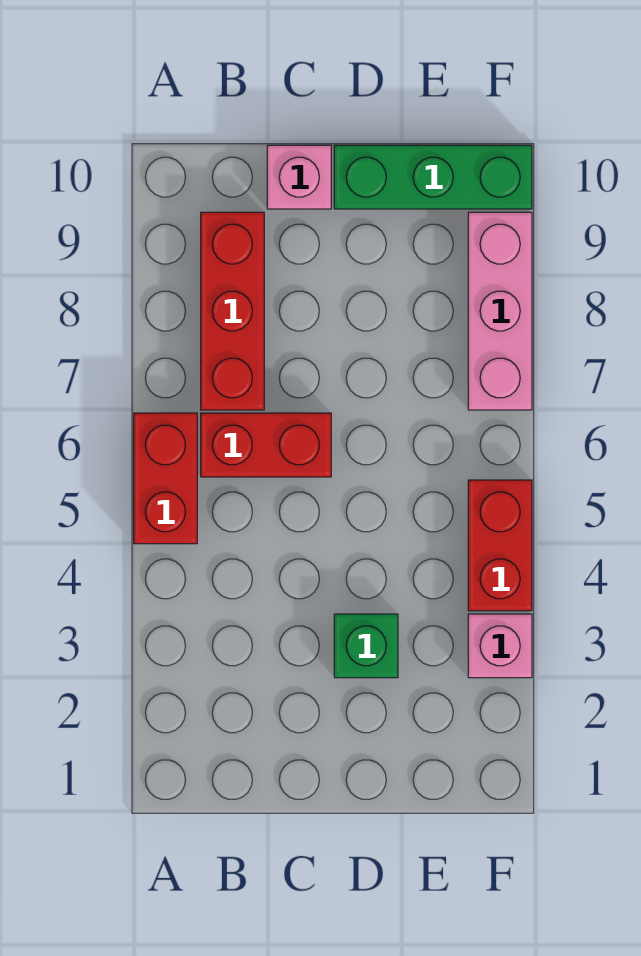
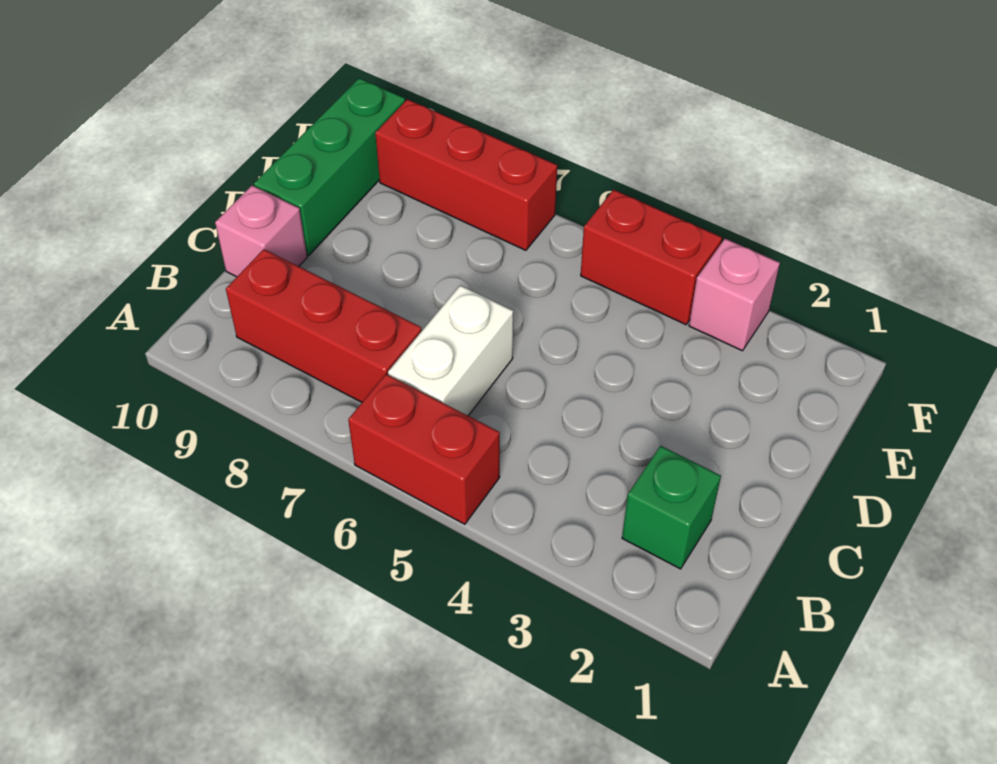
red brick B6:C6 level 1 -> white brick B6:C6 level 1
green brick D3 level 1 -> green brick B2 level 1
pink brick F7:F9 level 1 -> red brick F7:F9 level 1

